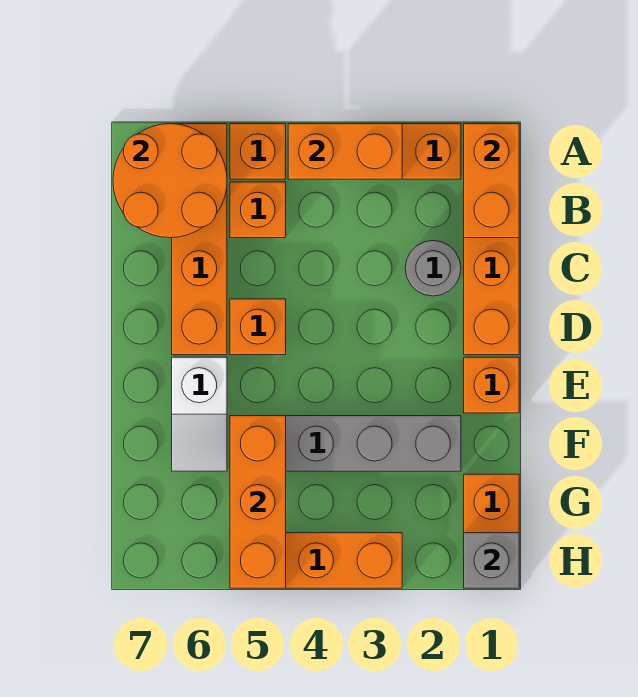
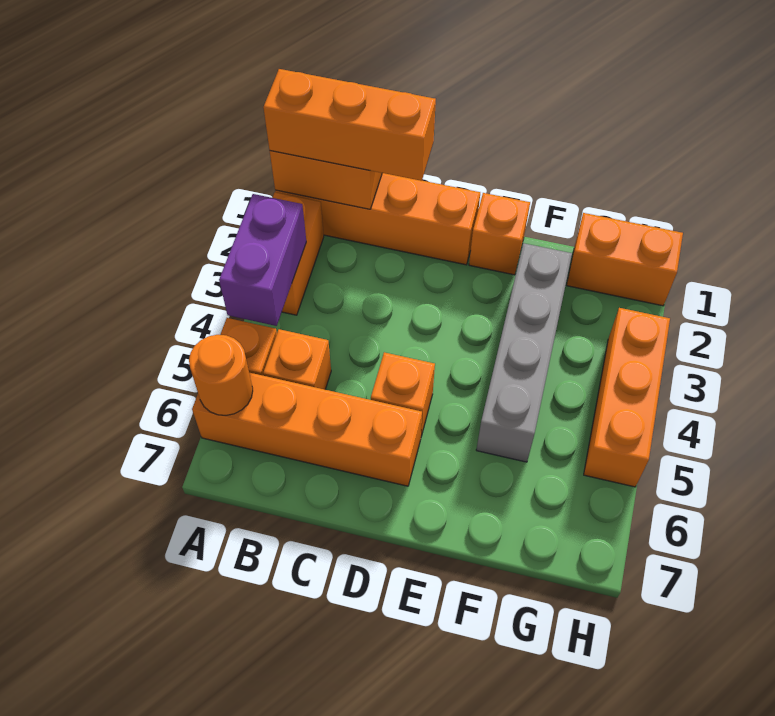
orange brick A3:A4 level 2 -> purple brick A3:A4 level 2
orange round brick A6:B7 level 2 -> orange round brick A6 level 2
grey round brick C2 level 1 -> none
white slope E6:F6 level 1 top E -> none
orange brick F5:H5 level 2 -> orange brick A1:C1 level 3
grey brick H1 level 2 -> none

